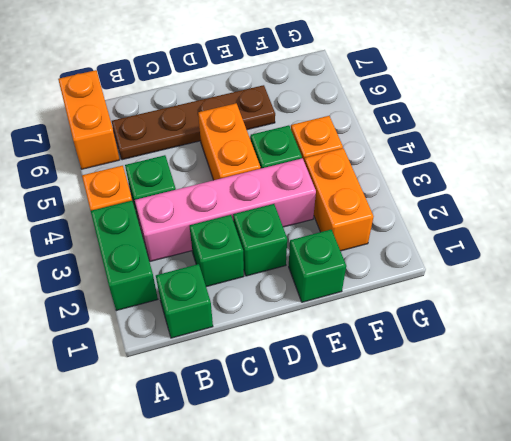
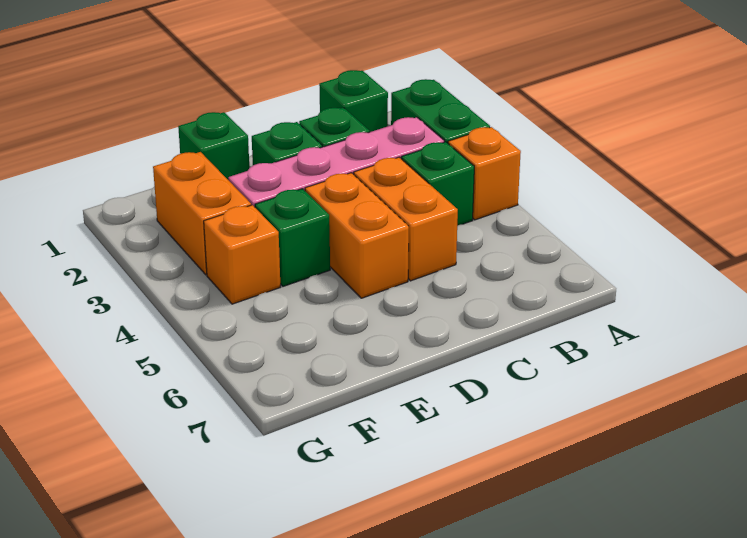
orange brick A6:A7 level 1 -> orange brick C4:C5 level 1
brown plate B6:E6 level 1 -> none

